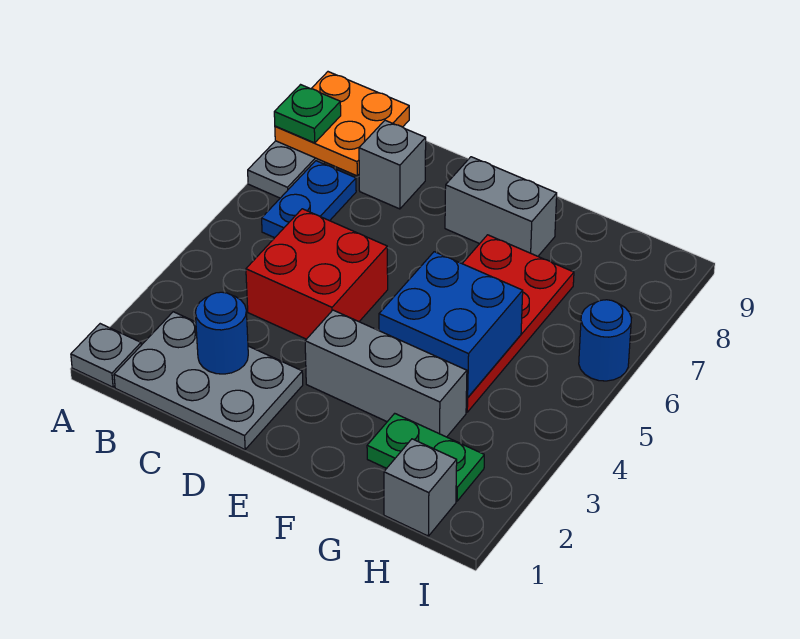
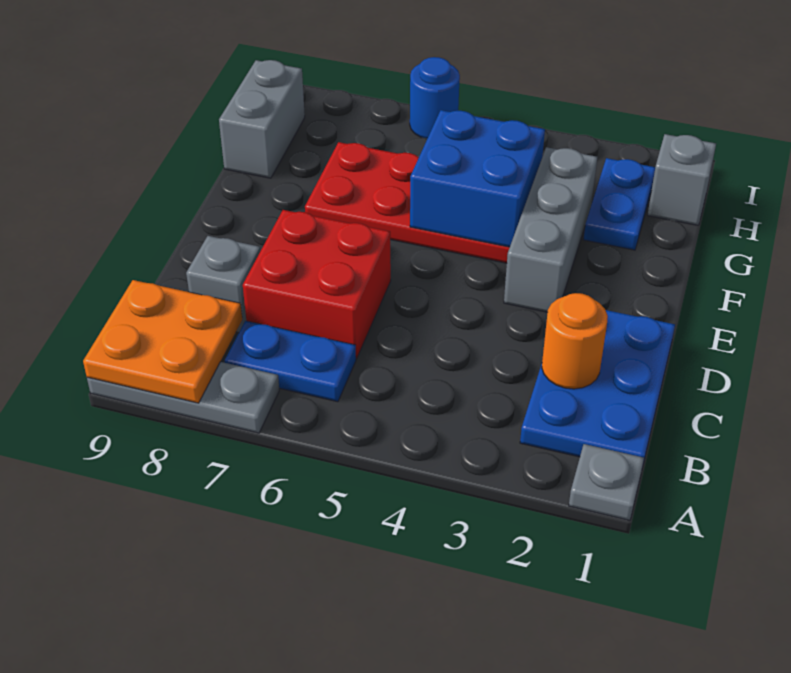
green plate A8 level 3 -> none
grey plate B1:D2 level 1 -> blue plate B1:D2 level 1
blue round brick C2 level 2 -> orange round brick C2 level 2
red brick C4:D5 level 1 -> red brick C6:D7 level 1
grey brick E8:F8 level 1 -> grey brick G9:H9 level 1
green plate G2:H2 level 1 -> blue plate G2:H2 level 1

